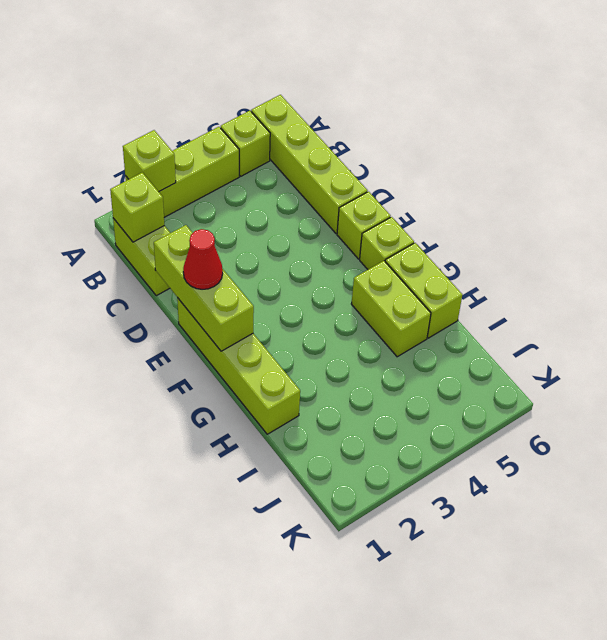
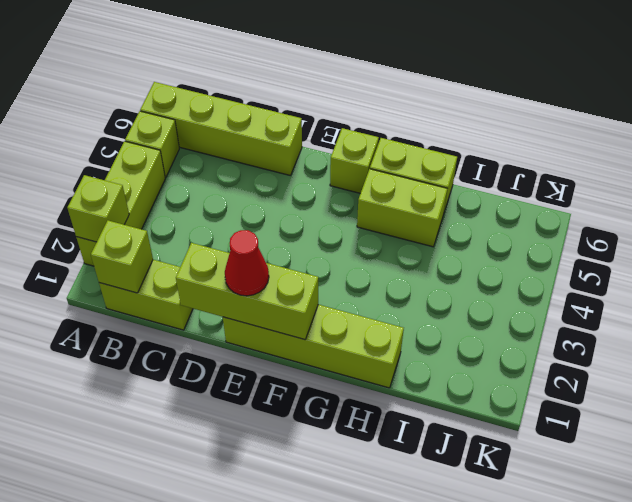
lime brick E6 level 1 -> none

